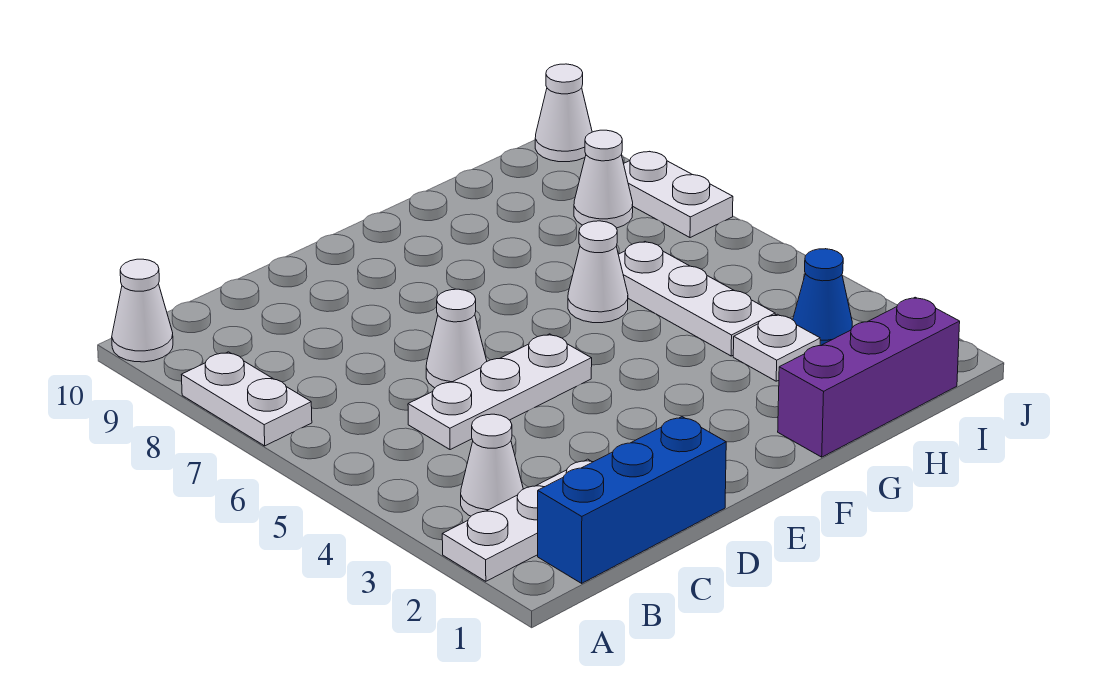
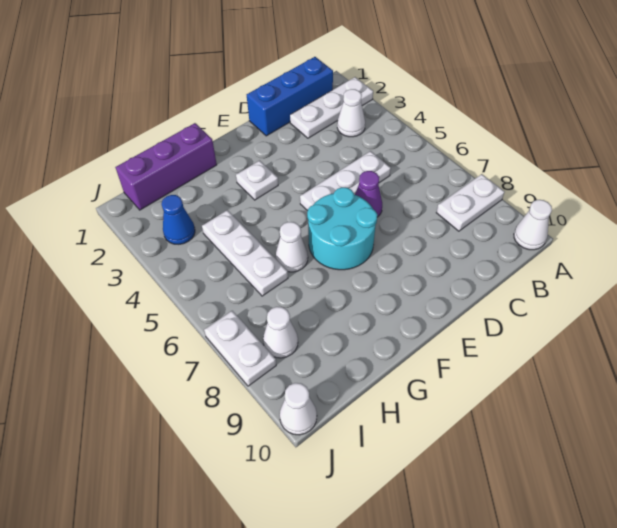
white plate A7:A8 level 1 -> white plate A8:B8 level 1
white cone D6 level 1 -> purple cone D6 level 1
none -> cyan round brick E6:F7 level 1
white plate H3 level 1 -> white plate F3 level 1

